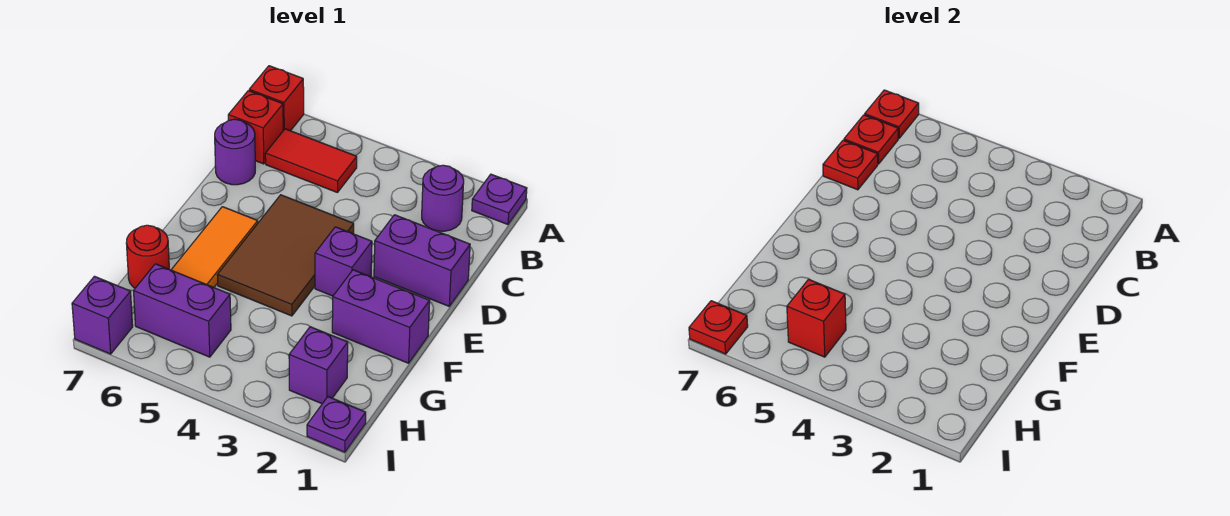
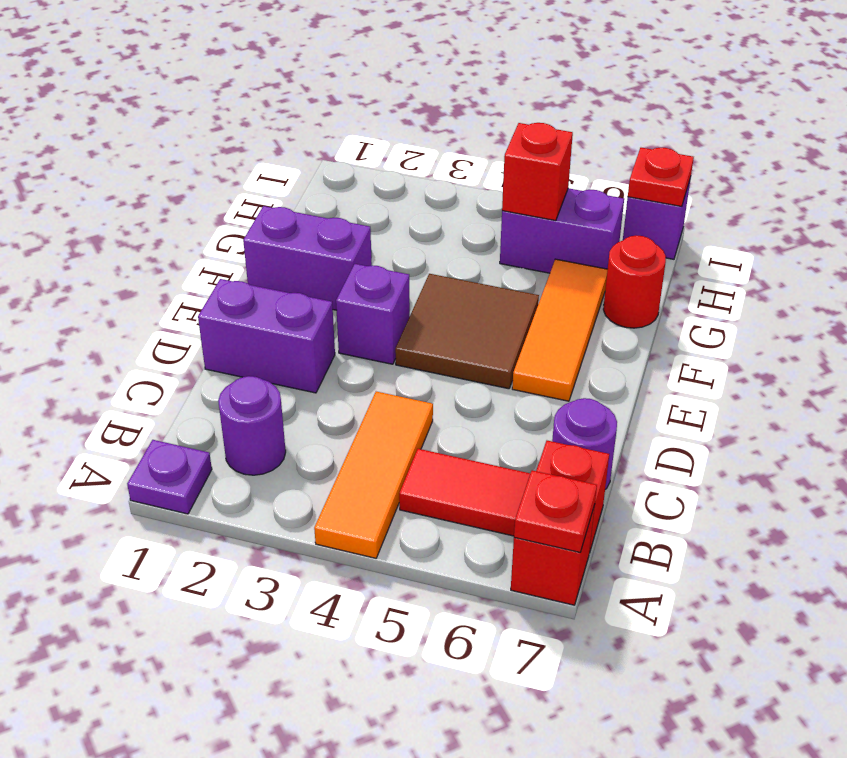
none -> orange tile A4:C4 level 1
red plate B7 level 2 -> none
red plate C7 level 2 -> none
brown tile D4:F5 level 1 -> brown tile E4:F5 level 1
purple brick H2 level 1 -> none
purple plate I1 level 1 -> none

